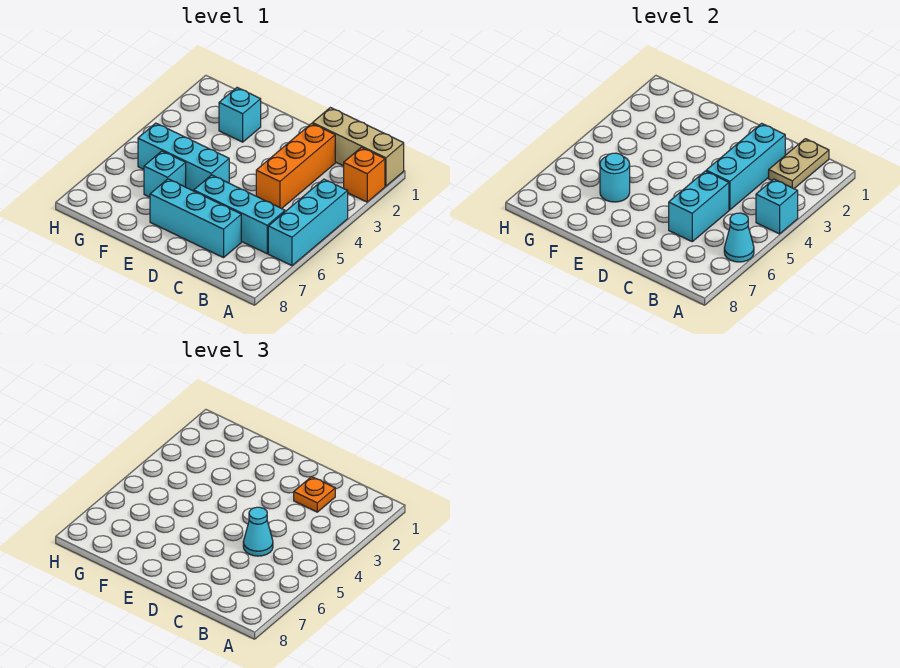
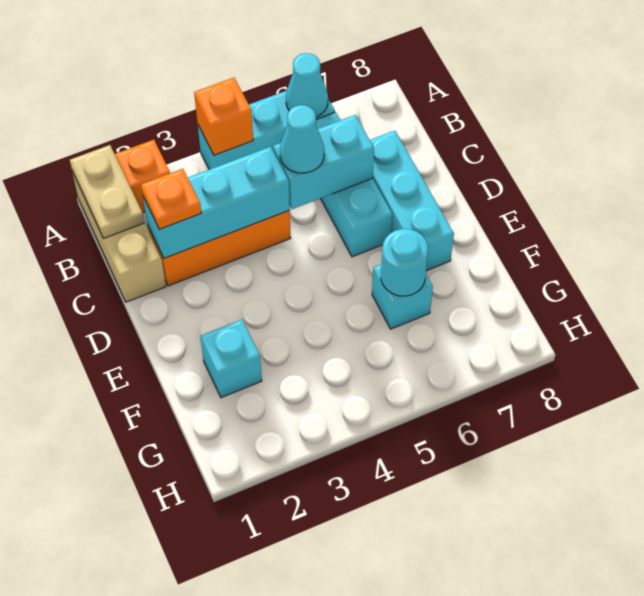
cyan brick A4 level 2 -> orange brick A4 level 2
tan plate B1:B2 level 2 -> tan plate A1:B1 level 2
cyan brick E5:G5 level 1 -> none

